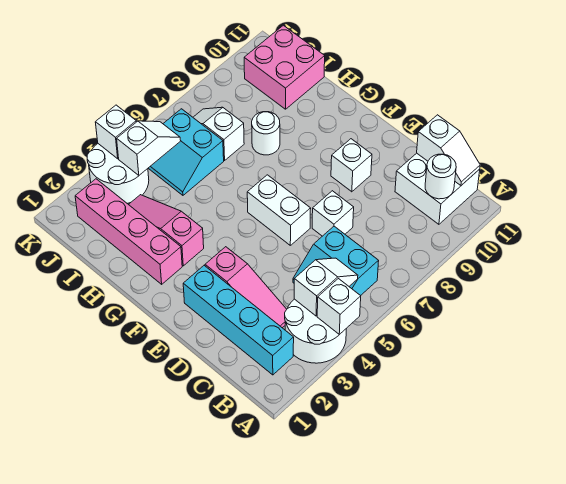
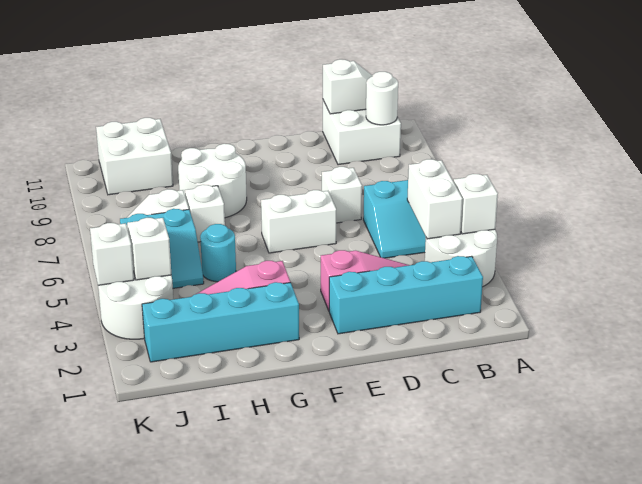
white slope B4:B5 level 2 top 4 -> white brick B4:B5 level 2
white brick E9 level 1 -> white brick H7 level 1
pink brick G2:J2 level 1 -> cyan brick G2:J2 level 1
none -> cyan round brick H5 level 1
white round brick H8 level 1 -> white round brick G8:H9 level 1
pink brick I10:J11 level 1 -> white brick I10:J11 level 1

